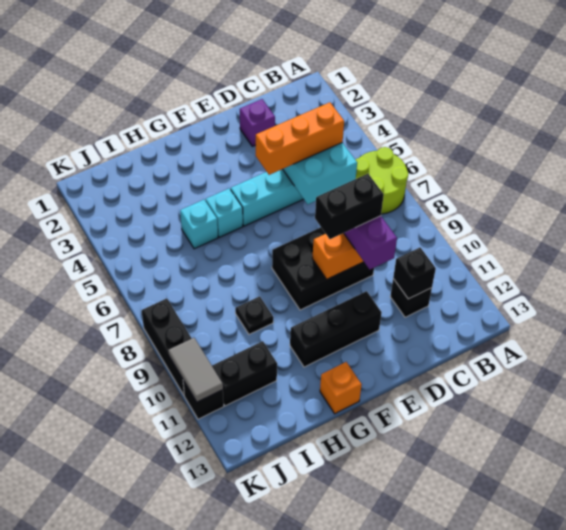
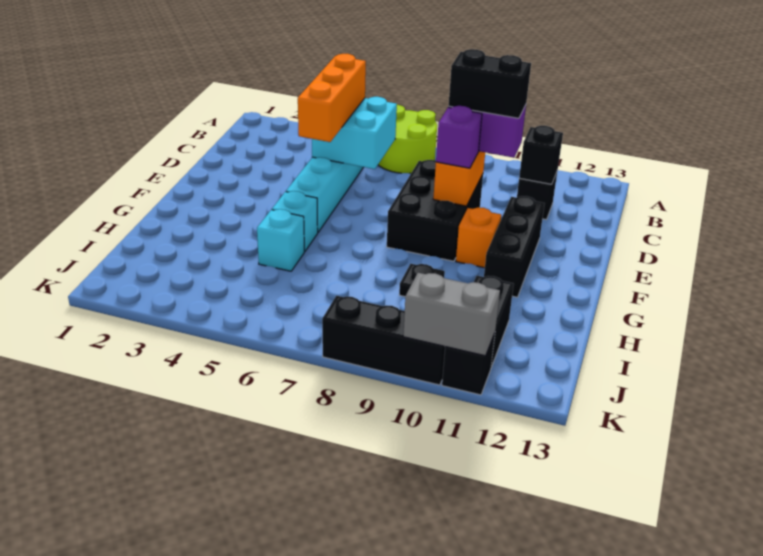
purple brick D2 level 1 -> purple brick E9 level 3
black brick D9:E9 level 4 -> black brick D9:D10 level 4
orange brick G13 level 1 -> orange brick F10 level 1
grey tile K10:K11 level 2 -> grey brick K10:K11 level 2

